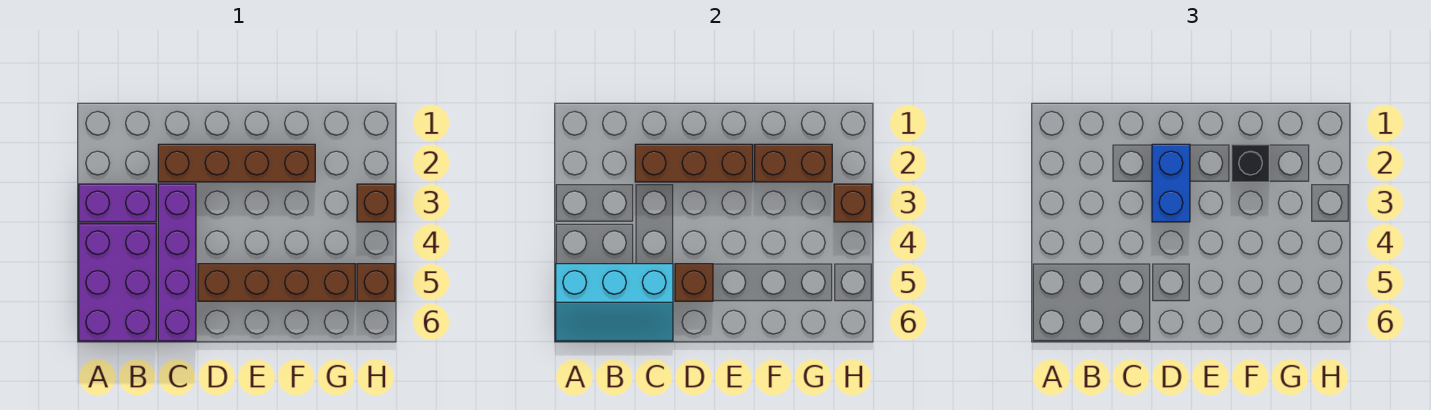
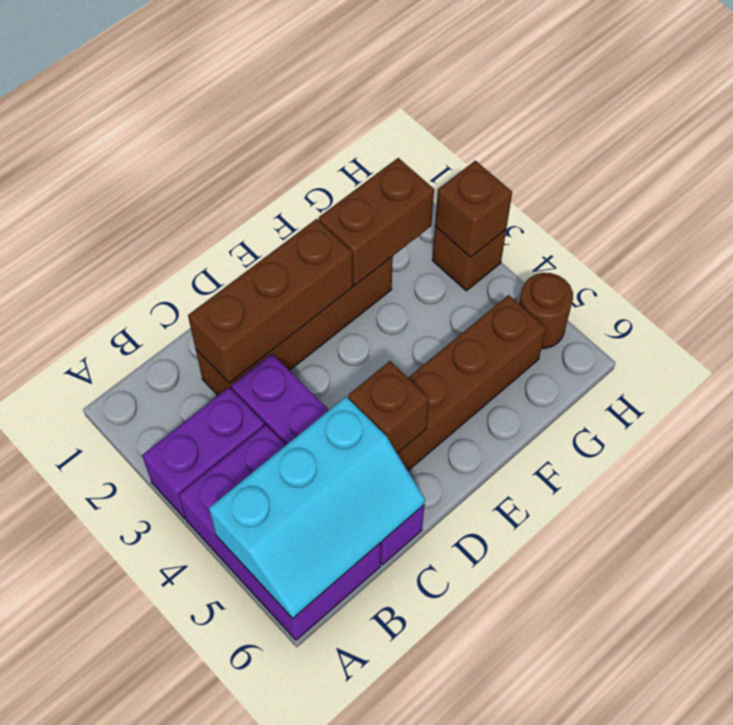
blue brick D2:D3 level 3 -> none
black brick F2 level 3 -> none
brown brick H5 level 1 -> brown round brick H5 level 1

